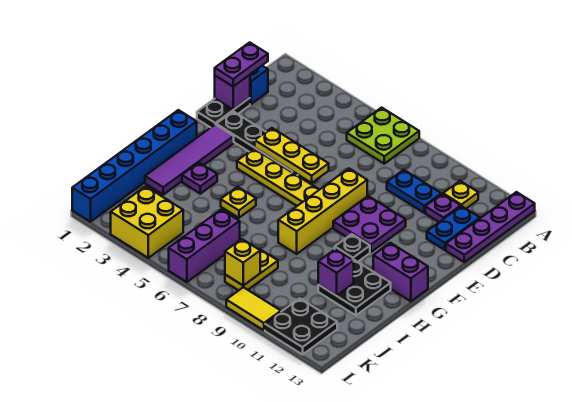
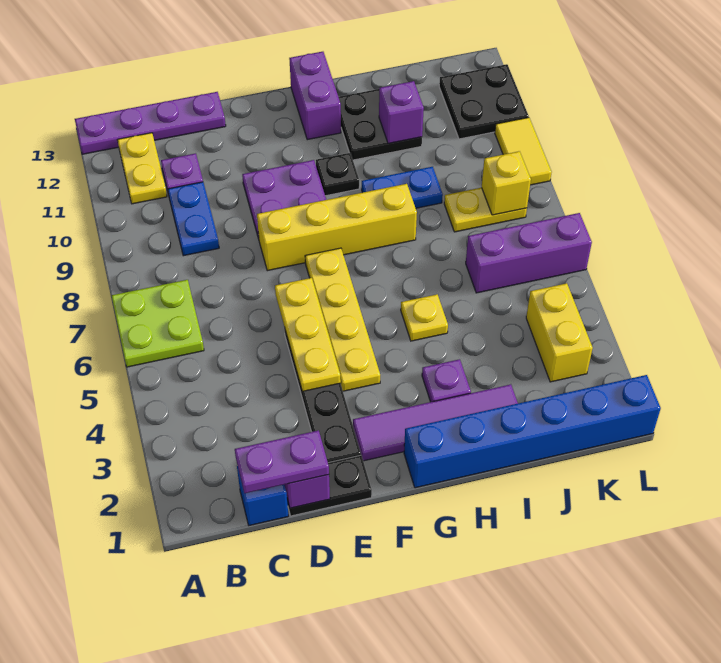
yellow plate B11 level 1 -> yellow plate B11:B12 level 1
blue plate C12:D12 level 1 -> blue plate H9:I9 level 1
yellow brick K3:L4 level 1 -> yellow brick K3:K4 level 1

